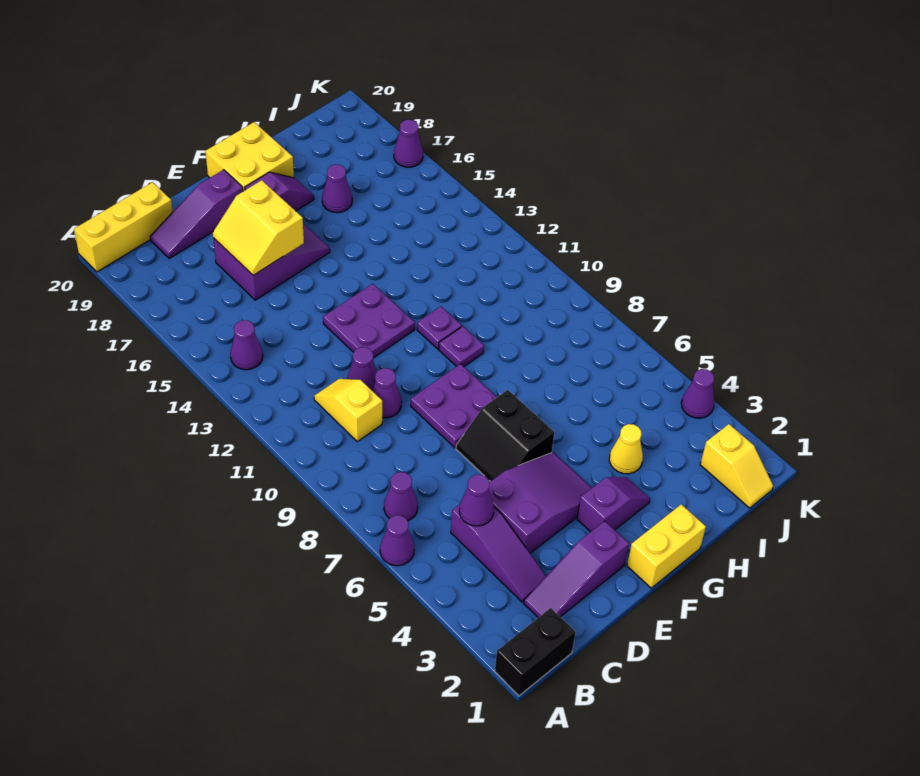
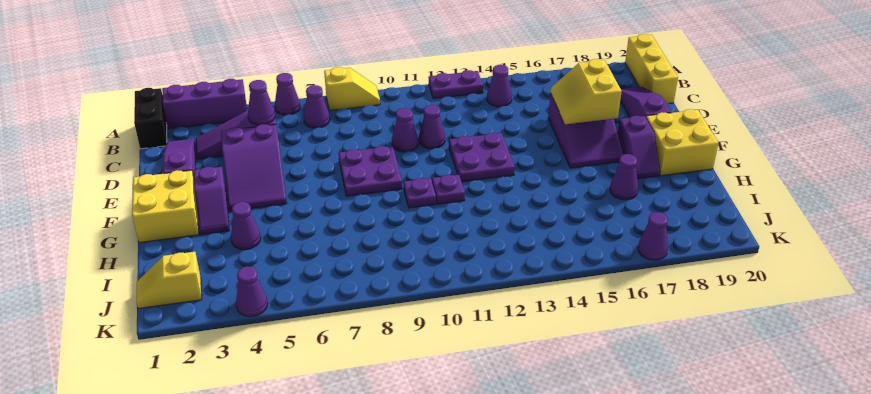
none -> purple brick A2:A4 level 1
none -> purple plate A12:A13 level 1
yellow slope C10:C11 level 1 top 10 -> yellow slope A8:A9 level 1 top 8
yellow slope D16:E17 level 2 top E -> yellow slope D16:E17 level 2 top 17
black slope E6:F7 level 1 top F -> none
yellow brick F1:G1 level 1 -> yellow brick F1:G2 level 1
yellow cone H4 level 1 -> purple cone H4 level 1

